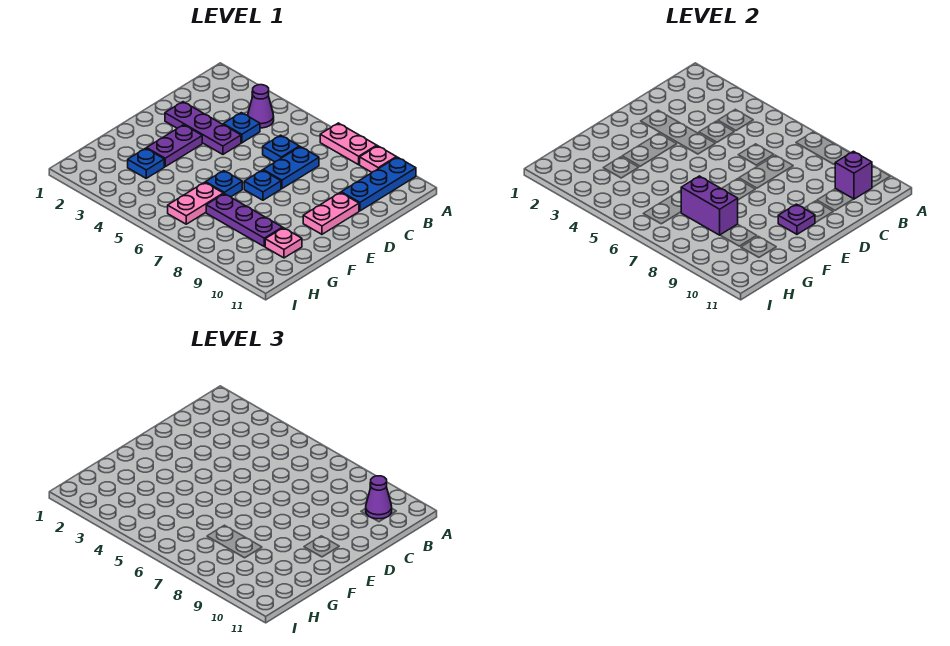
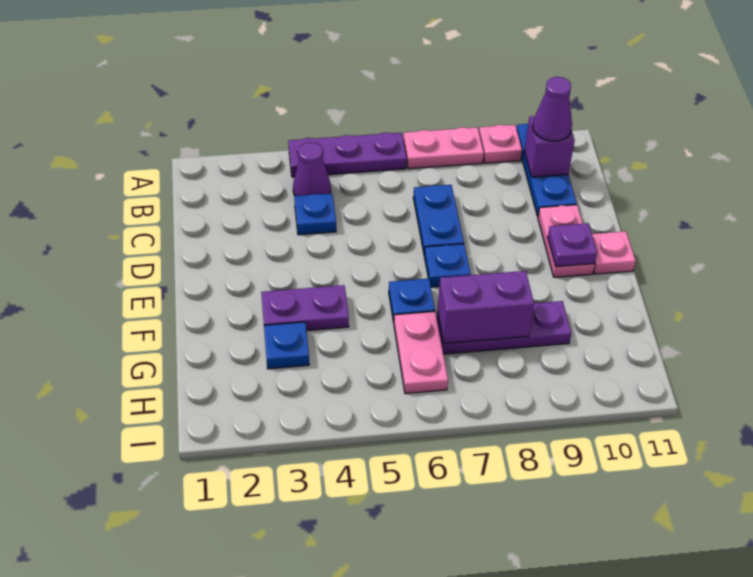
blue plate C6 level 1 -> none
purple plate D2:D4 level 1 -> purple plate A4:A6 level 1
purple plate E3:F3 level 1 -> purple plate F3:F4 level 1
pink plate G10 level 1 -> pink plate E11 level 1

